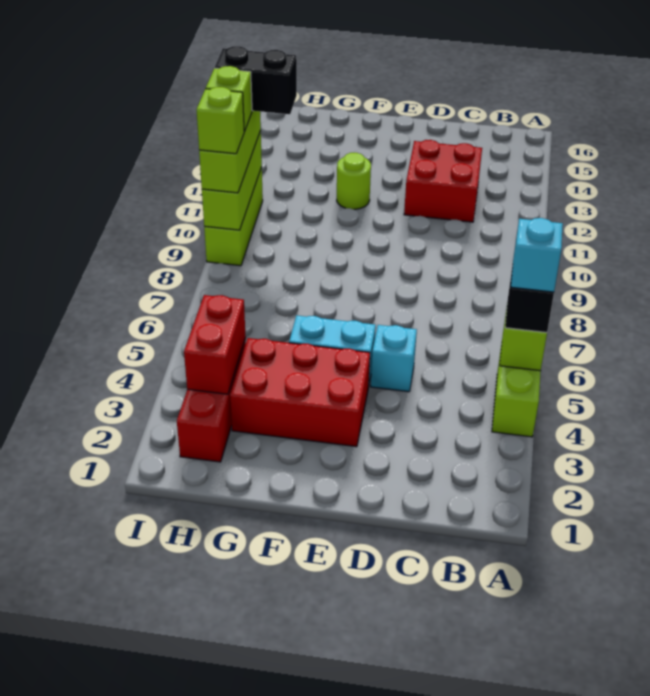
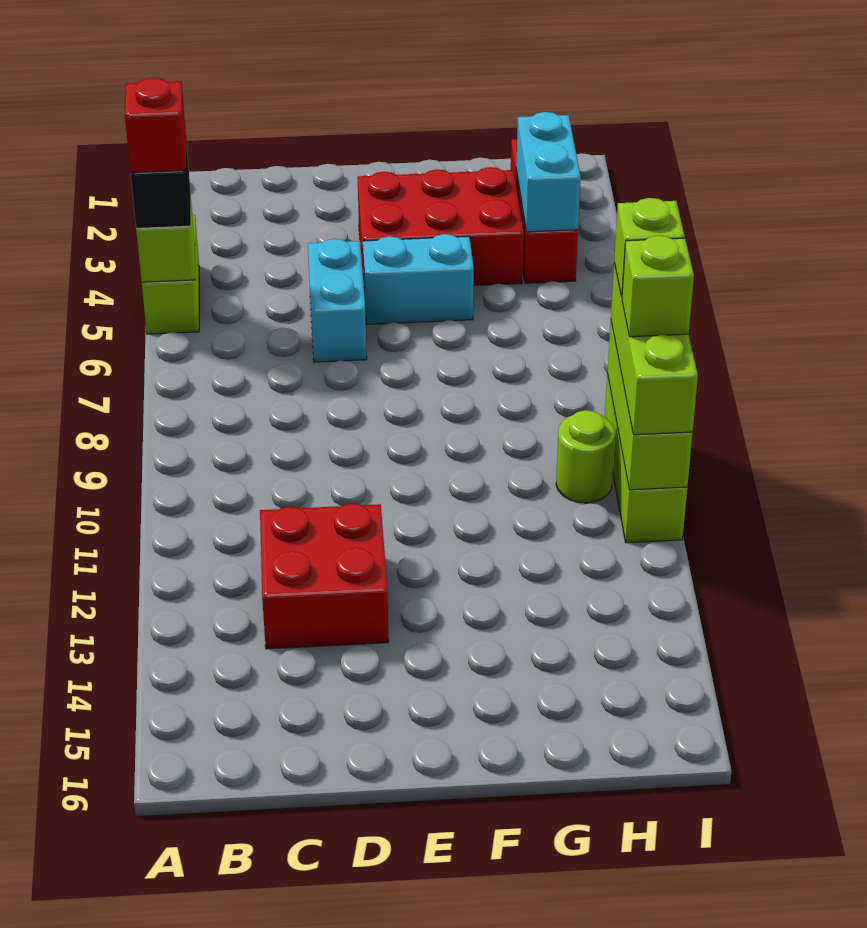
cyan brick A5 level 4 -> red brick A5 level 4
cyan brick D5 level 1 -> cyan brick D5:D6 level 1
lime round brick F12 level 1 -> lime round brick H10 level 1
red brick H3:H4 level 2 -> cyan brick H3:H4 level 2
black brick H11:I11 level 4 -> none

